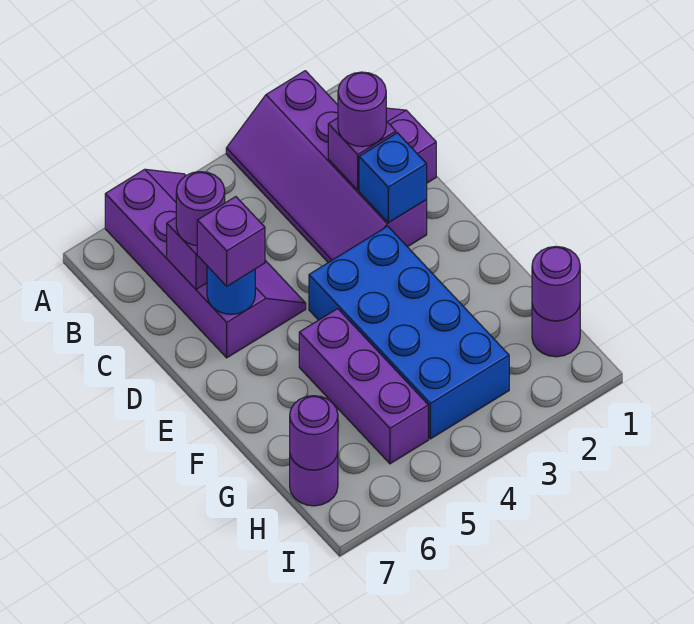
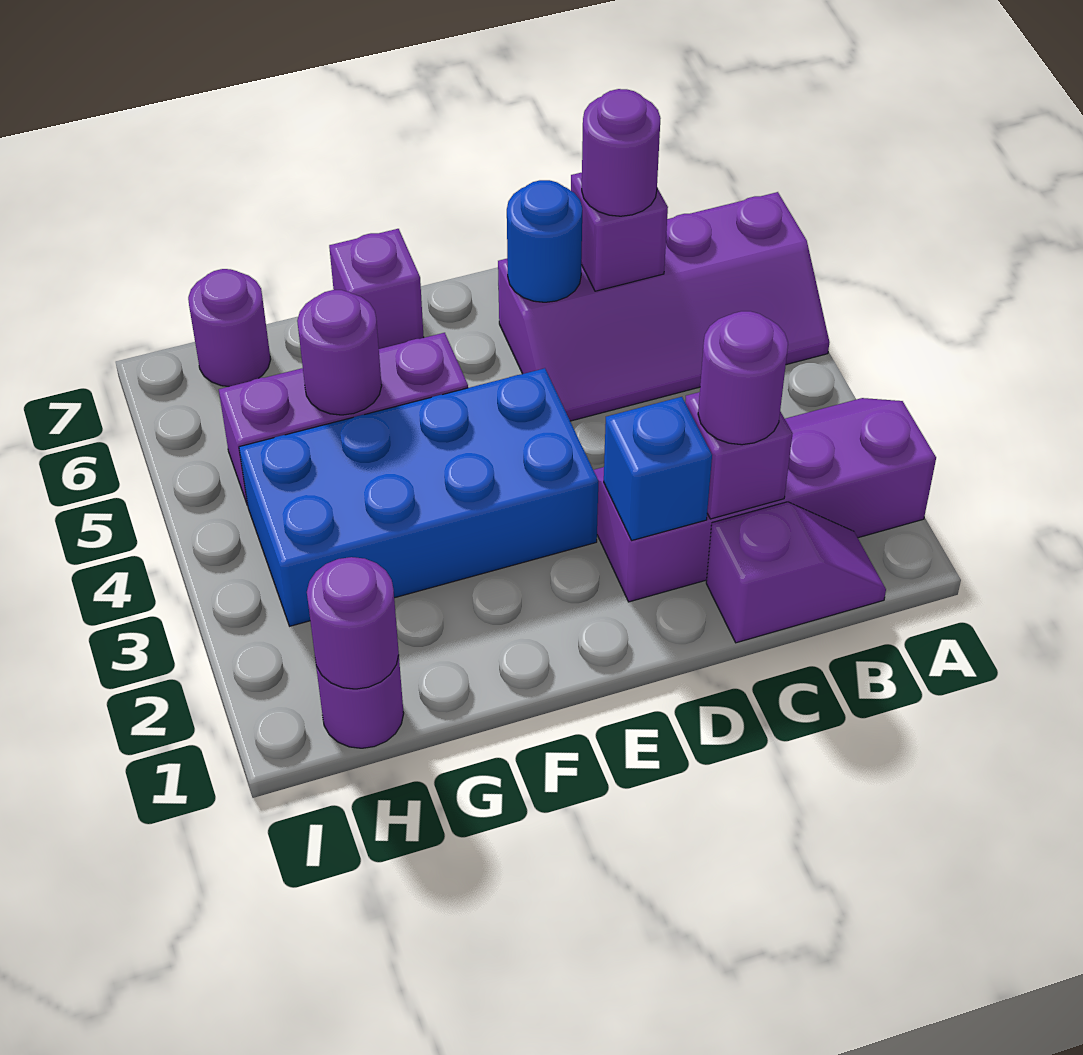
purple brick D6 level 3 -> purple brick F7 level 1
purple round brick H7 level 2 -> purple round brick G5 level 2

